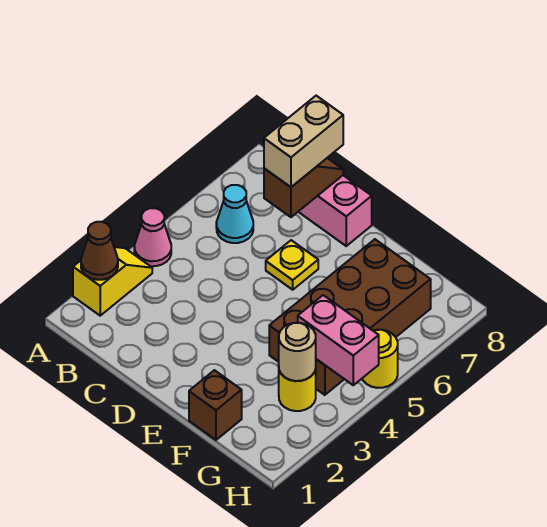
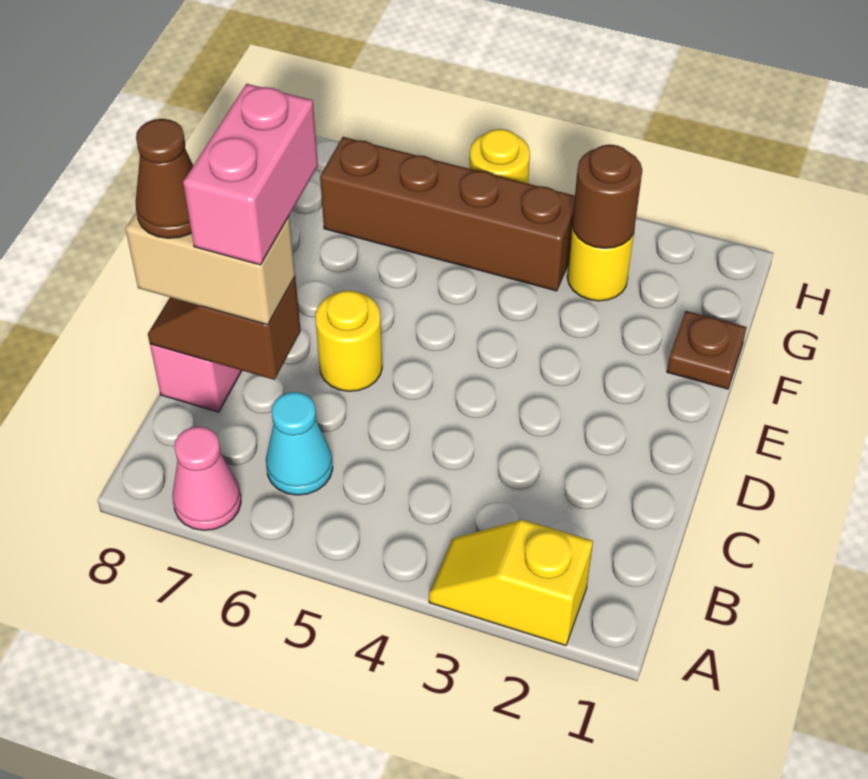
brown cone A2 level 2 -> brown cone C8 level 4
pink cone A4 level 1 -> pink cone A7 level 1
yellow plate D6 level 1 -> yellow round brick D6 level 1
brown brick F1 level 1 -> brown plate F1 level 1
brown brick F4:G7 level 1 -> brown brick G4:G7 level 1
tan round brick G3 level 2 -> brown round brick G3 level 2
pink brick G4:H4 level 2 -> pink brick C7:D7 level 4

